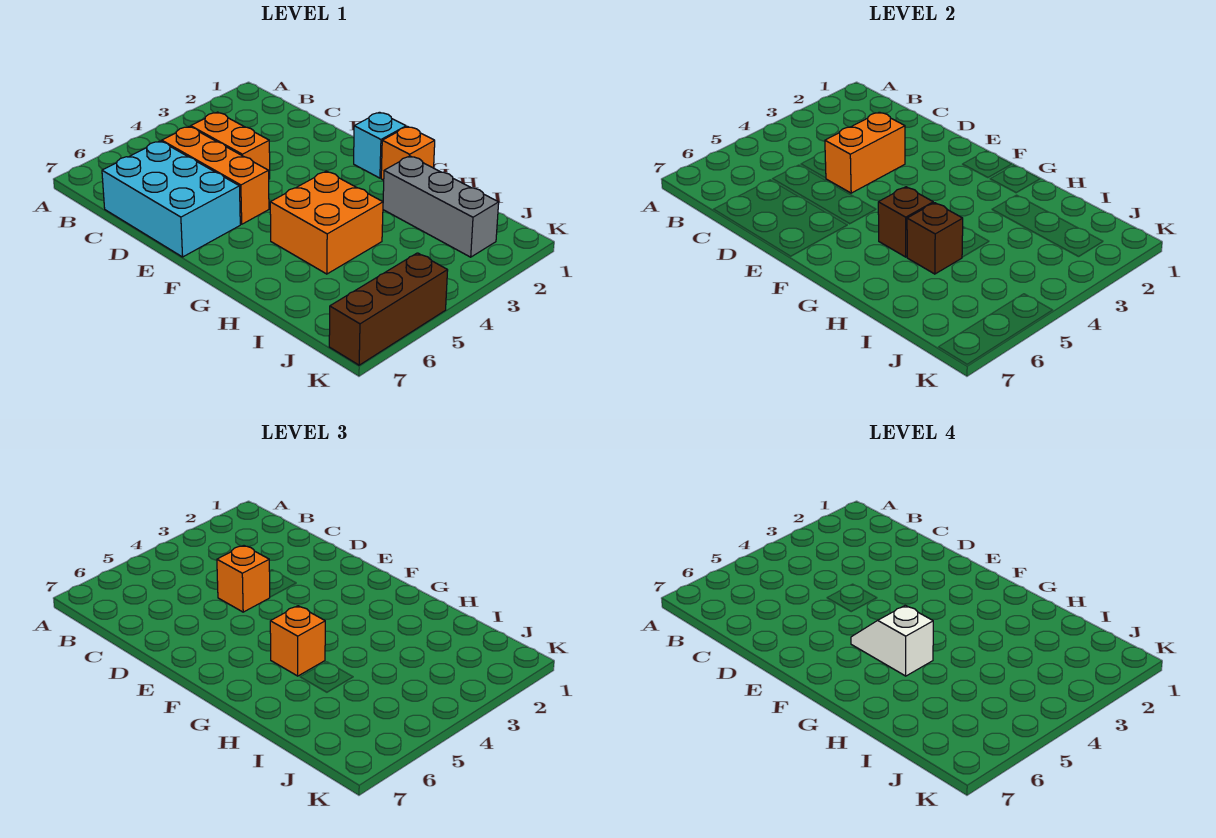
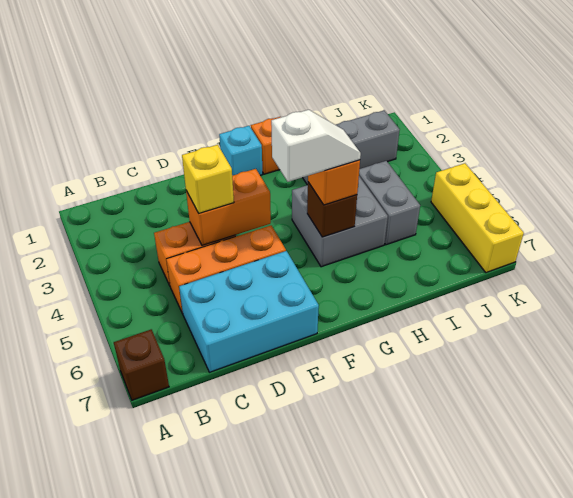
orange brick D3:D4 level 2 -> orange brick D4:E4 level 2
orange brick D4 level 3 -> yellow brick D4 level 3
white slope F5:G5 level 4 top G -> white slope F5:G5 level 4 top F
orange brick G4:H5 level 1 -> grey brick G4:H5 level 1
brown brick H5 level 2 -> brown brick A7 level 1
none -> grey brick I4:I5 level 1
brown brick K5:K7 level 1 -> yellow brick K5:K7 level 1

